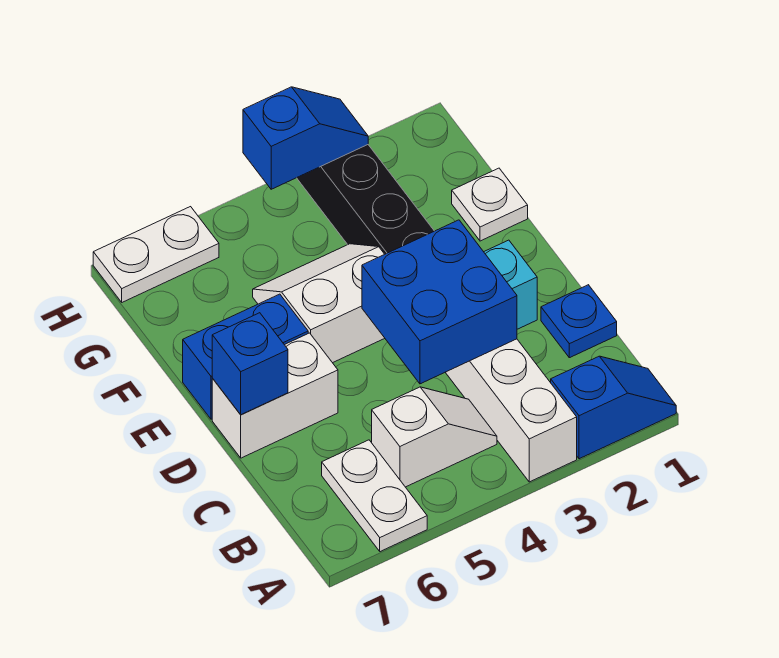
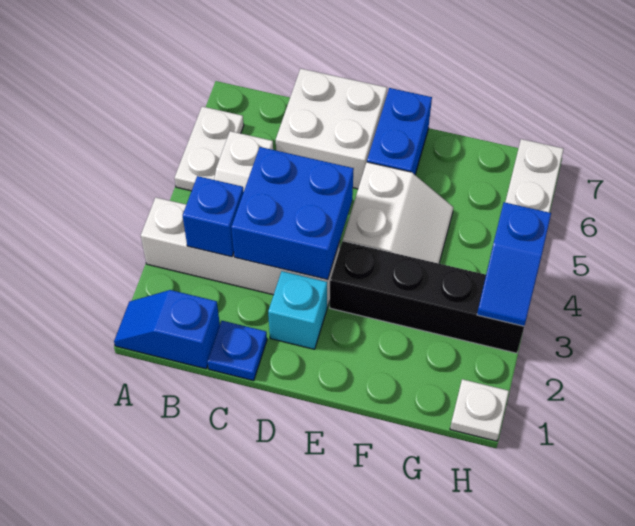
blue slope A1:A2 level 1 top 2 -> blue slope A1:B1 level 1 top B
white plate A6:B6 level 1 -> white plate A5:A6 level 1
white brick D6:D7 level 1 -> white brick C6:D7 level 1
blue brick D7 level 2 -> blue brick B3 level 2
white plate F1 level 1 -> white plate H1 level 1

